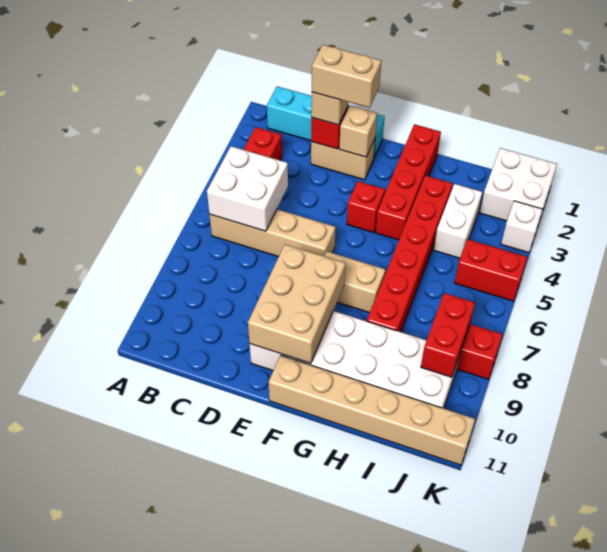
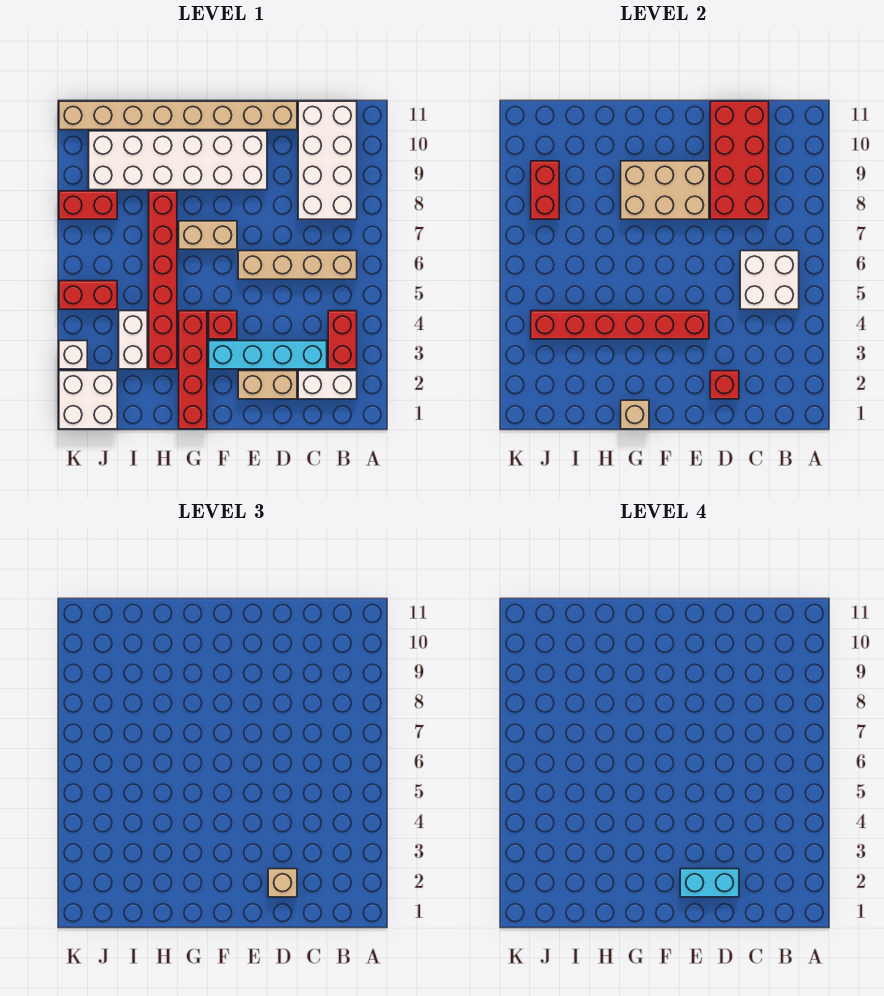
cyan brick B1:E1 level 1 -> cyan brick C3:F3 level 1
none -> white brick B2:C2 level 1
none -> white brick B8:C11 level 1
none -> red brick C8:D11 level 2
tan brick D2:E2 level 4 -> cyan brick D2:E2 level 4
tan brick E2 level 2 -> tan brick G1 level 2
none -> red brick E4:J4 level 2
tan brick E8:F10 level 2 -> tan brick E8:G9 level 2
tan brick F11:K11 level 1 -> tan brick D11:K11 level 1

